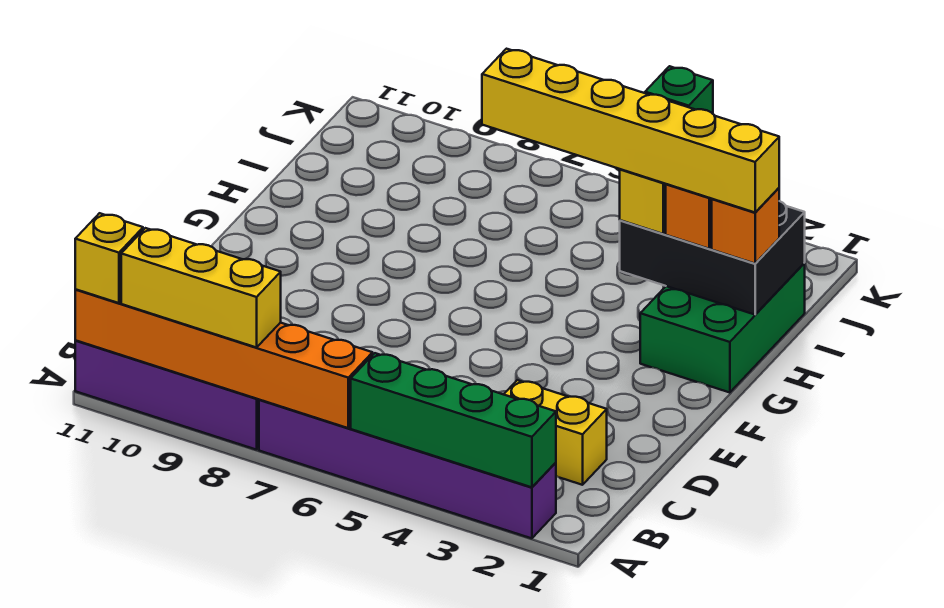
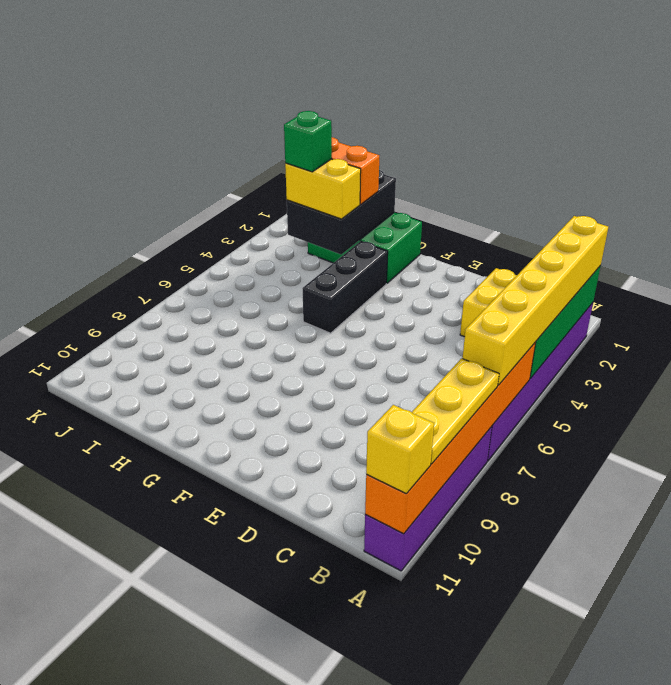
yellow brick A8:A10 level 3 -> yellow plate A8:A10 level 3
none -> black brick G3:G5 level 1
orange brick H1 level 3 -> none
yellow brick H1:H6 level 4 -> yellow brick A2:A7 level 3

